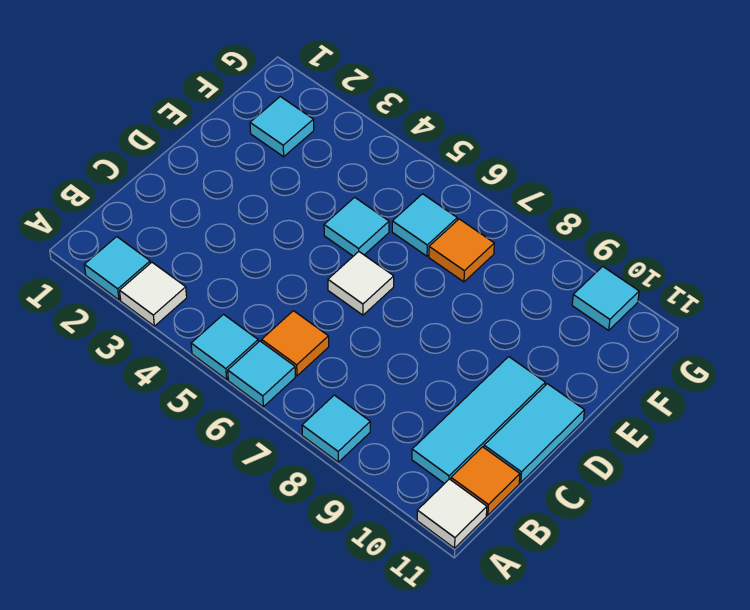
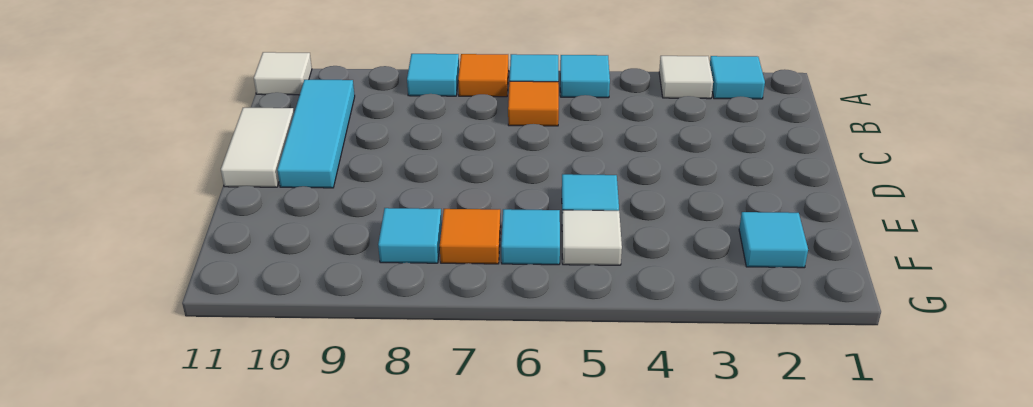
orange tile B11 level 1 -> orange tile A7 level 1
cyan tile C11:D11 level 1 -> white tile C11:D11 level 1
white tile D6 level 1 -> white tile F5 level 1
cyan tile G10 level 1 -> cyan tile F8 level 1

